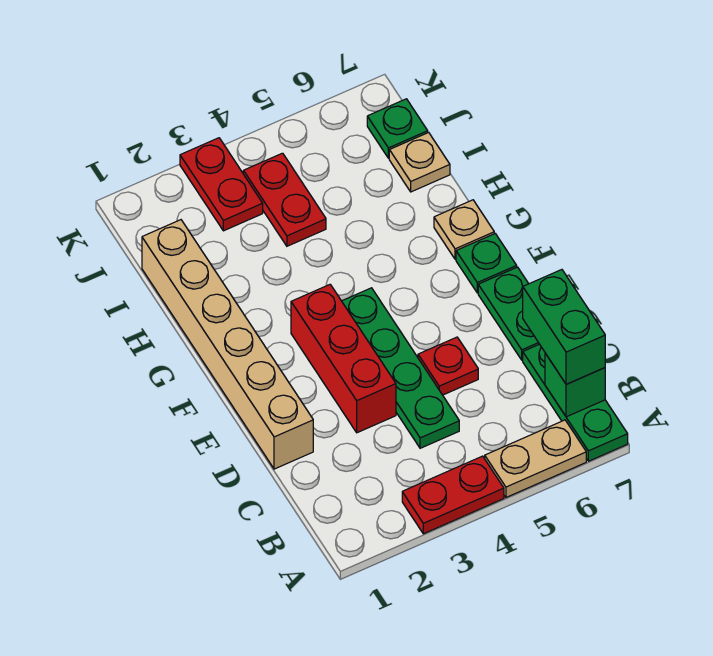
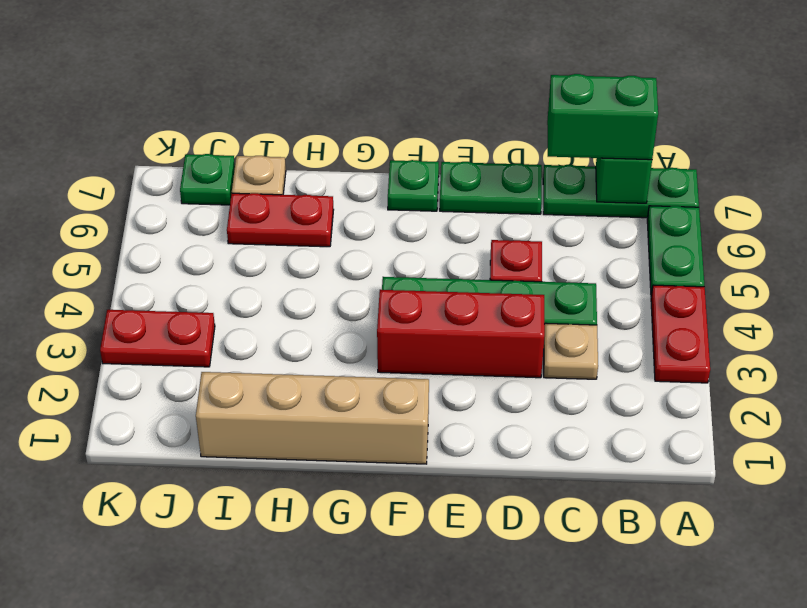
tan plate A5:A6 level 1 -> green plate A5:A6 level 1
tan brick D1:I1 level 1 -> tan brick F1:I1 level 1
tan plate G7 level 1 -> tan plate C3 level 1
red plate I4:J4 level 1 -> red plate H6:I6 level 1

